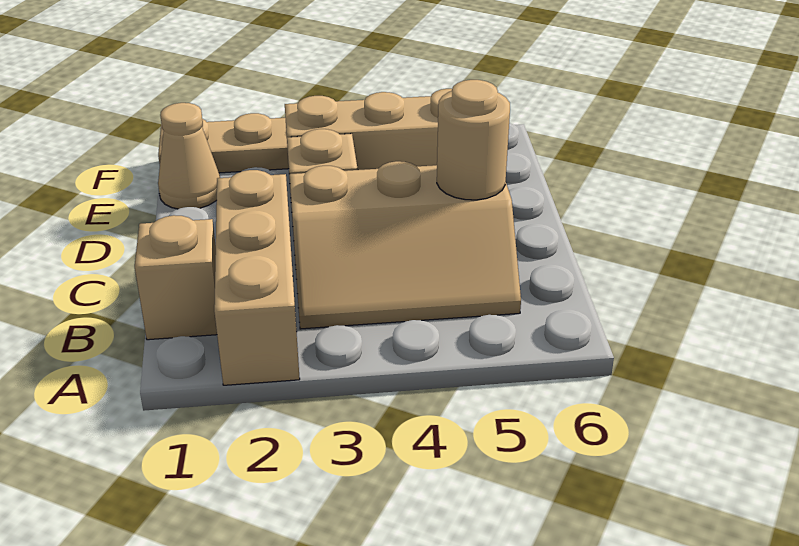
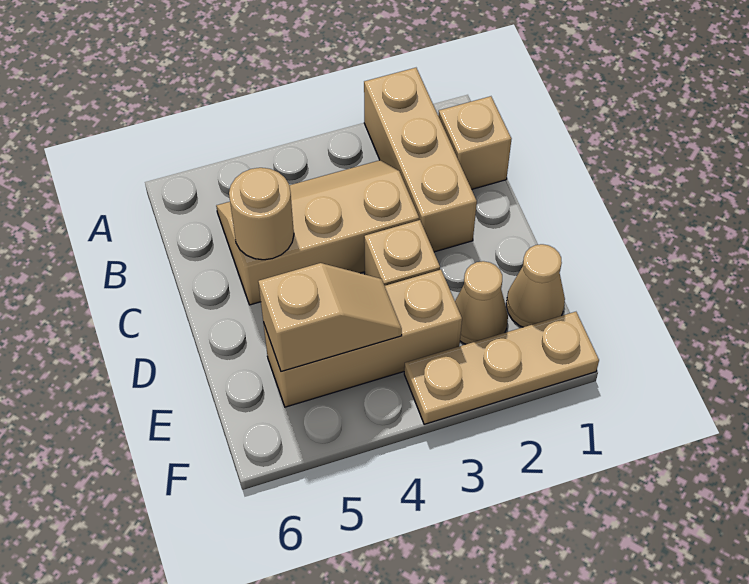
none -> tan cone E2 level 1
none -> tan slope E4:E5 level 2 top 5

